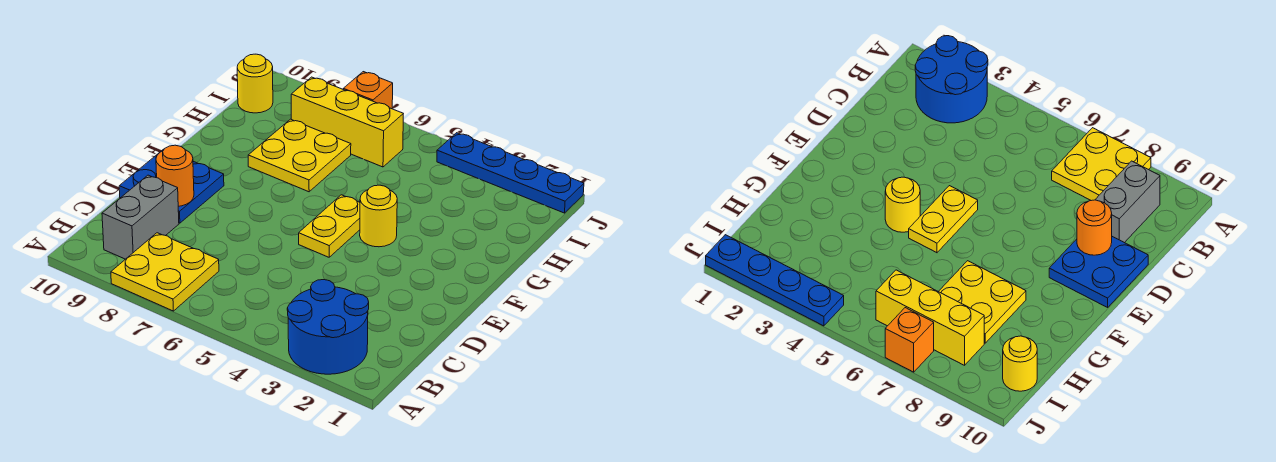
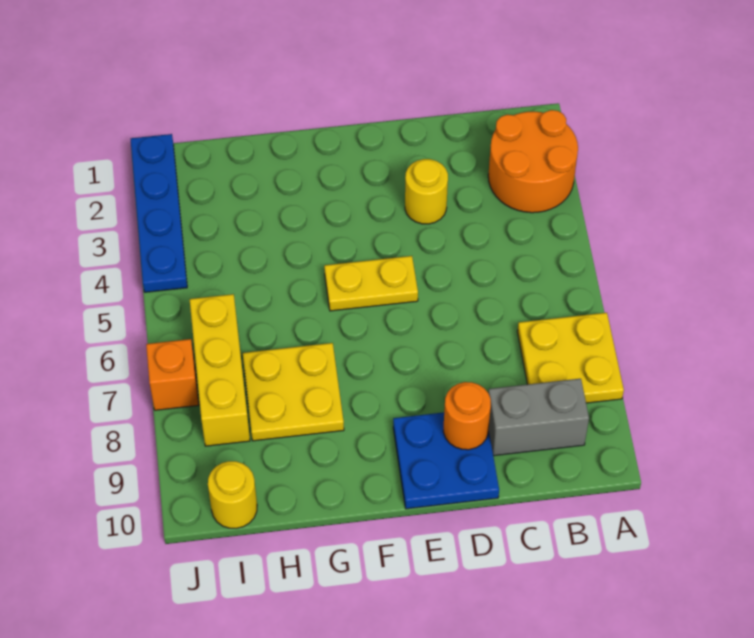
blue round brick A2:B3 level 1 -> orange round brick A2:B3 level 1
yellow round brick F4 level 1 -> yellow round brick D3 level 1

